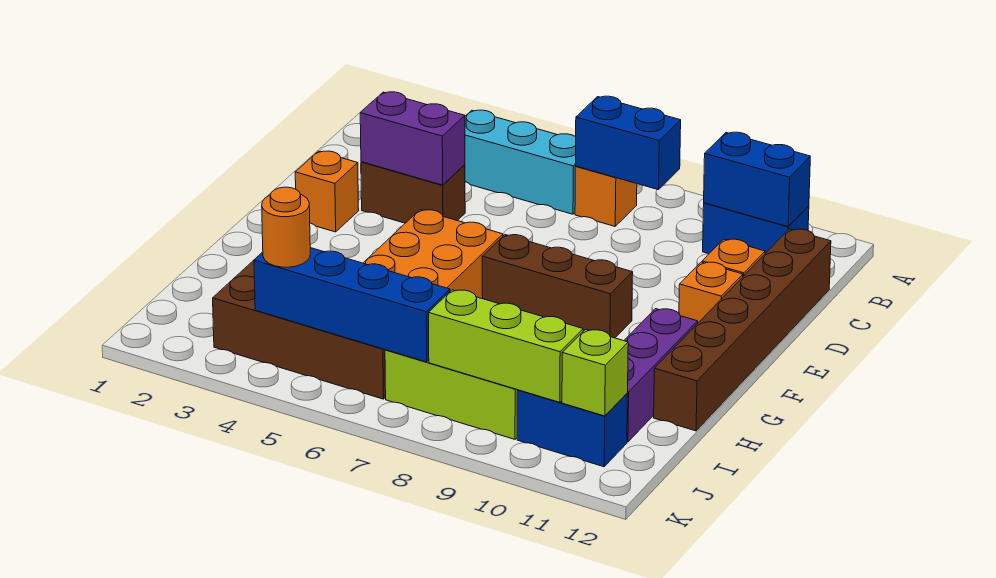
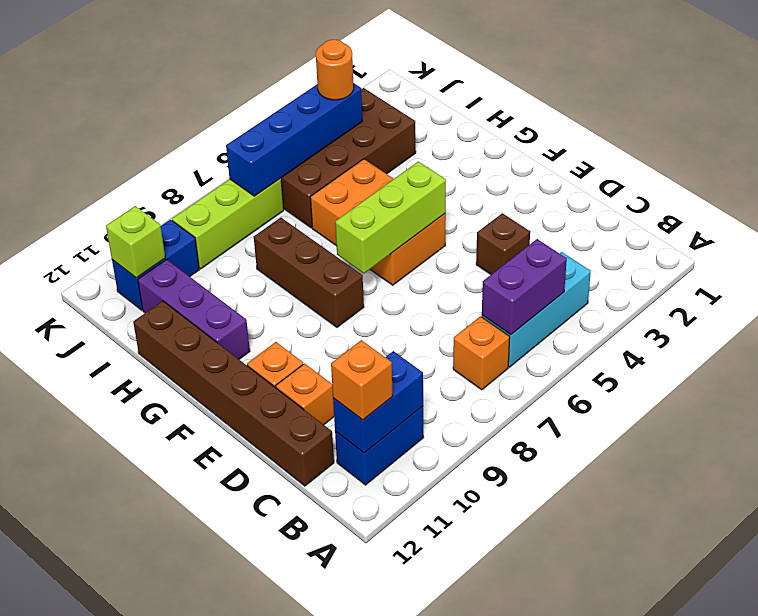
blue brick B7:B8 level 2 -> none
brown brick D3:D4 level 1 -> brown brick D4 level 1
purple brick D3:D4 level 2 -> purple brick B5:B6 level 2
orange brick E2 level 1 -> orange brick B11 level 3
brown brick F7:F9 level 1 -> brown brick F8:H8 level 1
lime brick J8:J10 level 2 -> lime brick F5:F7 level 2

